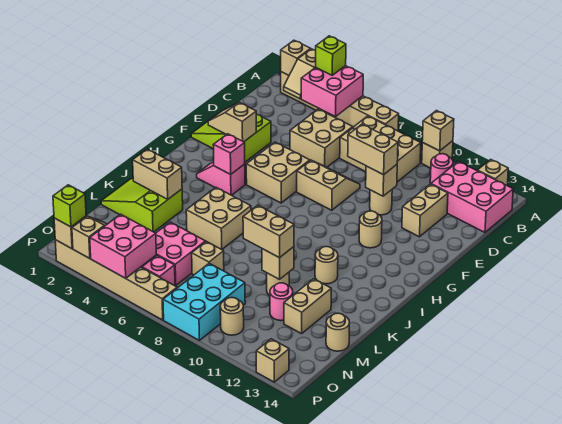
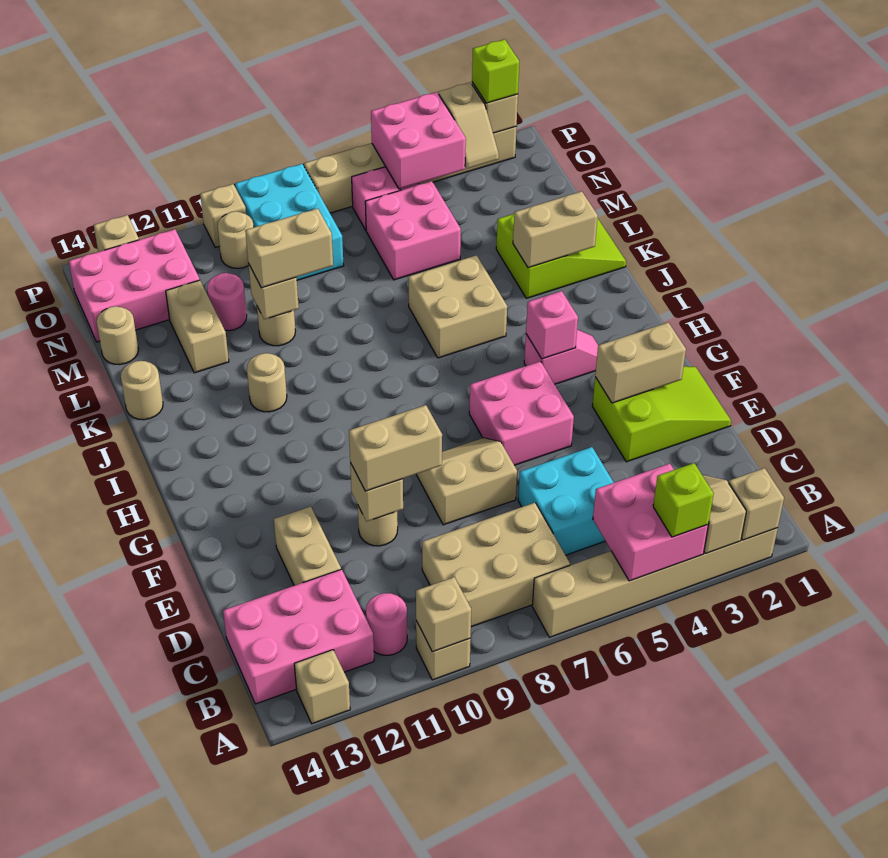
tan brick C5:D6 level 1 -> cyan brick C5:D6 level 1
tan slope E7:F8 level 1 top F -> tan slope E7:F8 level 1 top E
tan slope F2:F3 level 2 top 3 -> tan brick F2:F3 level 2
tan brick F5:G6 level 1 -> pink brick F5:G6 level 1
tan round brick G11 level 1 -> tan round brick K14 level 1
tan brick M7 level 1 -> tan brick P10 level 1
none -> pink brick N12:O14 level 1

